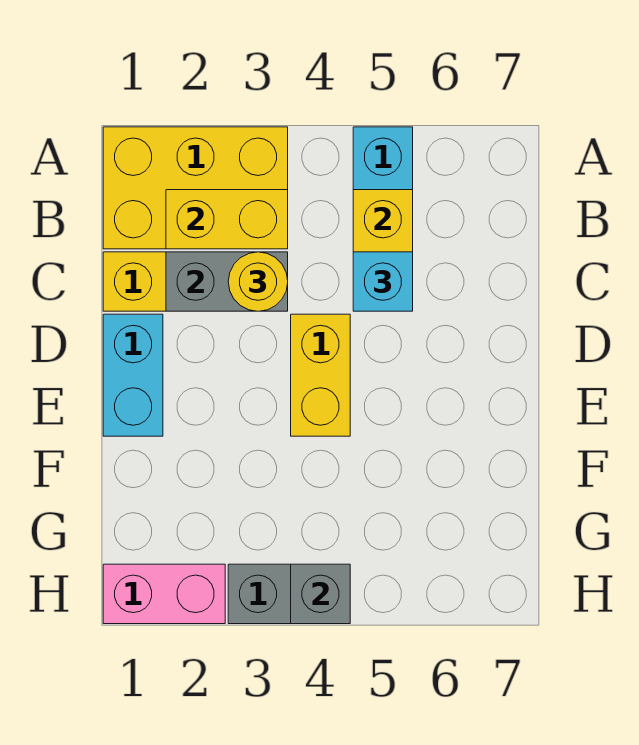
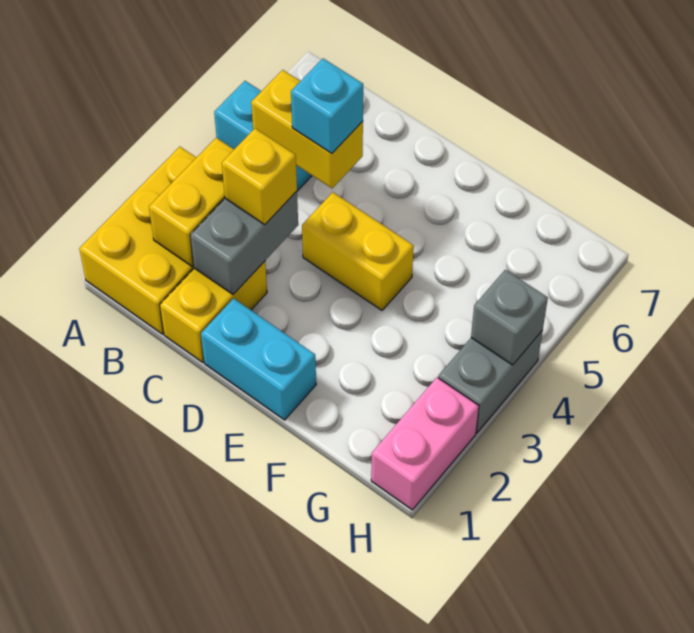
yellow round brick C3 level 3 -> yellow brick C3 level 3

